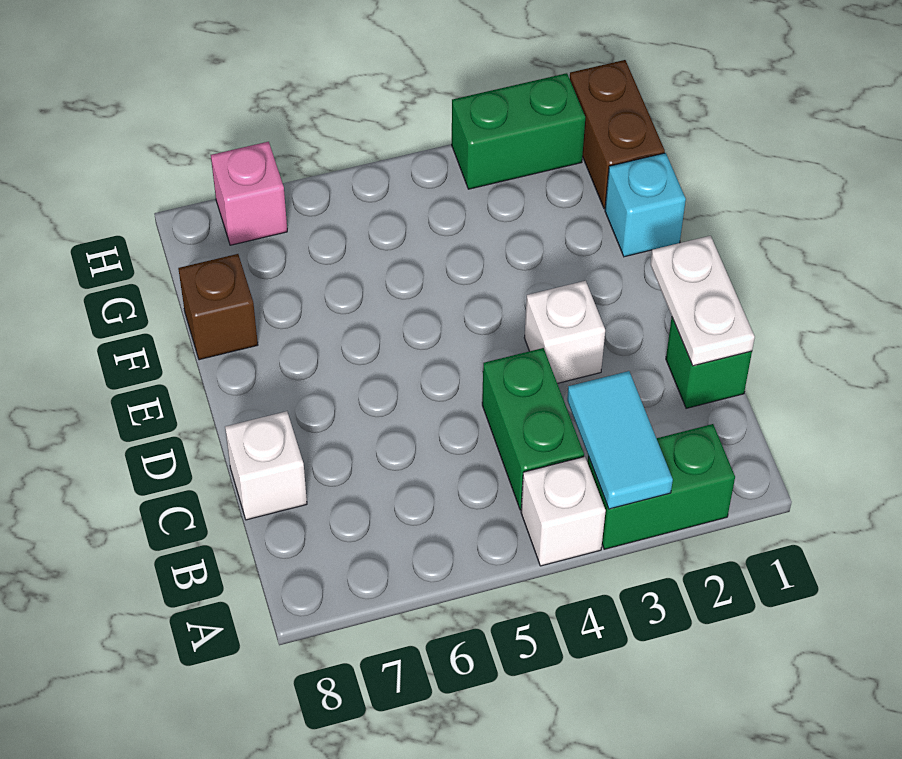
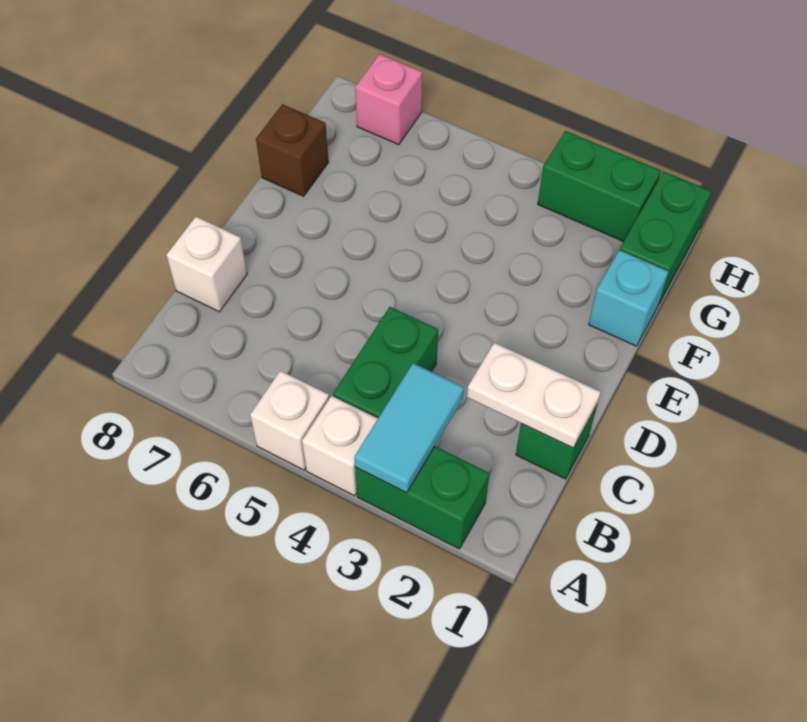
white plate C1:D1 level 2 -> white plate C1:C2 level 2
white brick D3 level 1 -> white brick A5 level 1
brown brick G1:H1 level 1 -> green brick G1:H1 level 1

